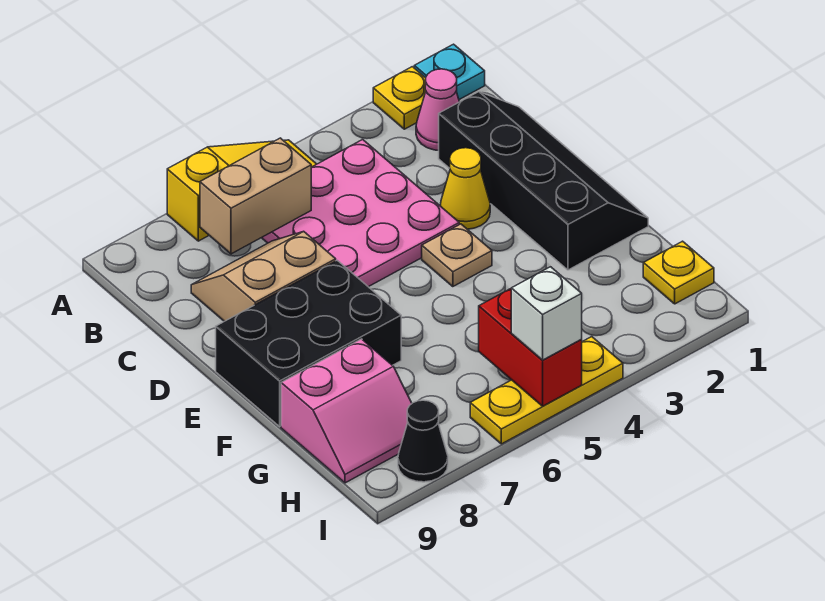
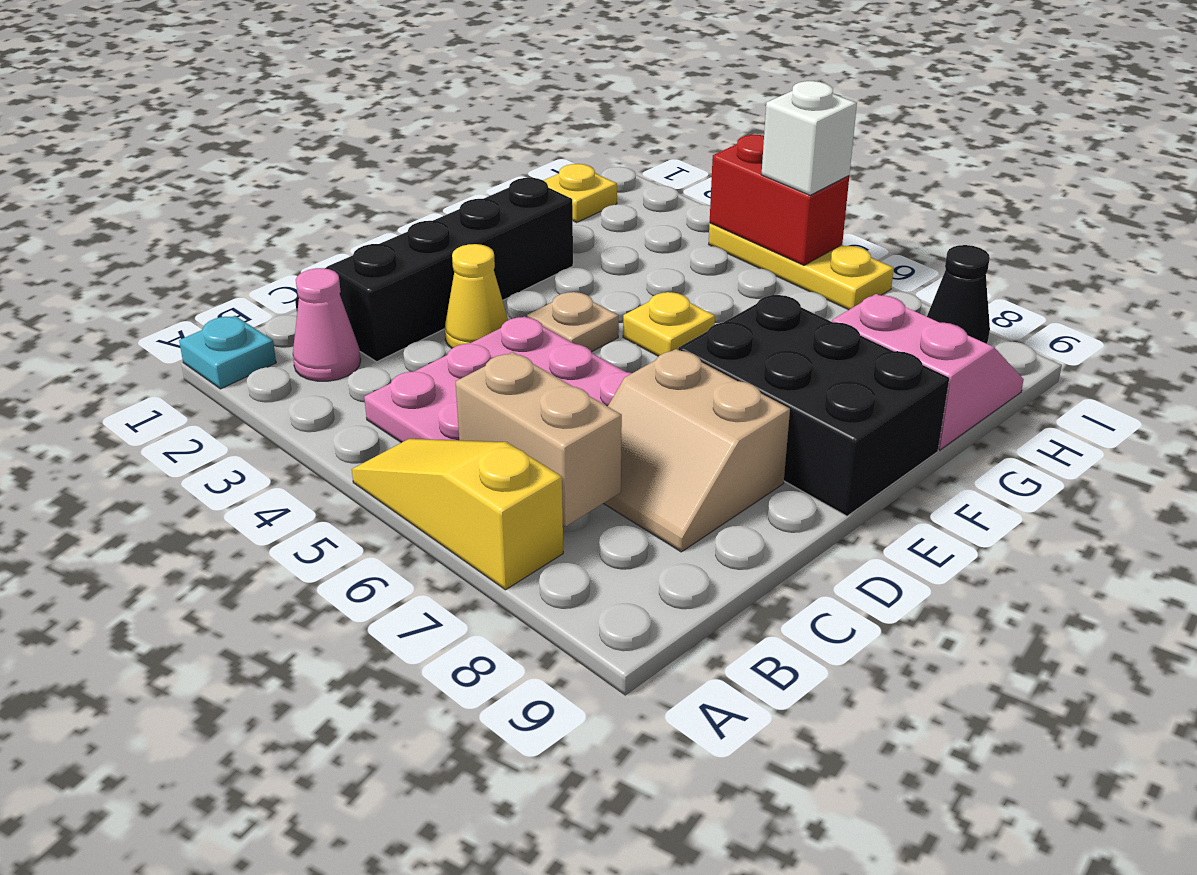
yellow plate A2 level 1 -> yellow plate F5 level 1
red brick H5:I5 level 2 -> red brick I4:I5 level 2

